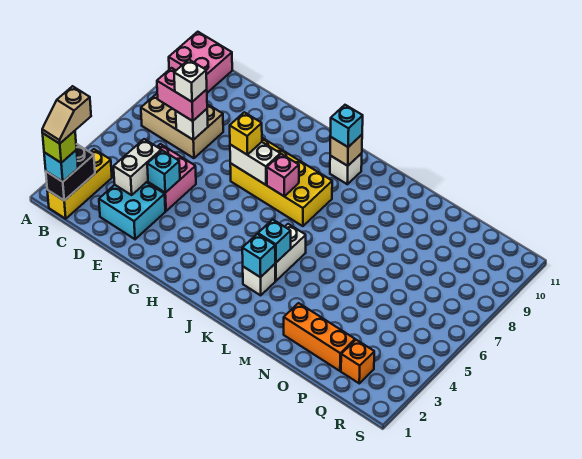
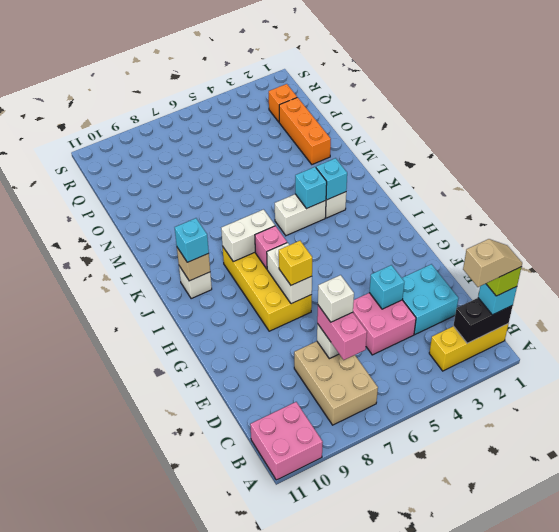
white brick D3:D4 level 2 -> white brick J7:J8 level 2

